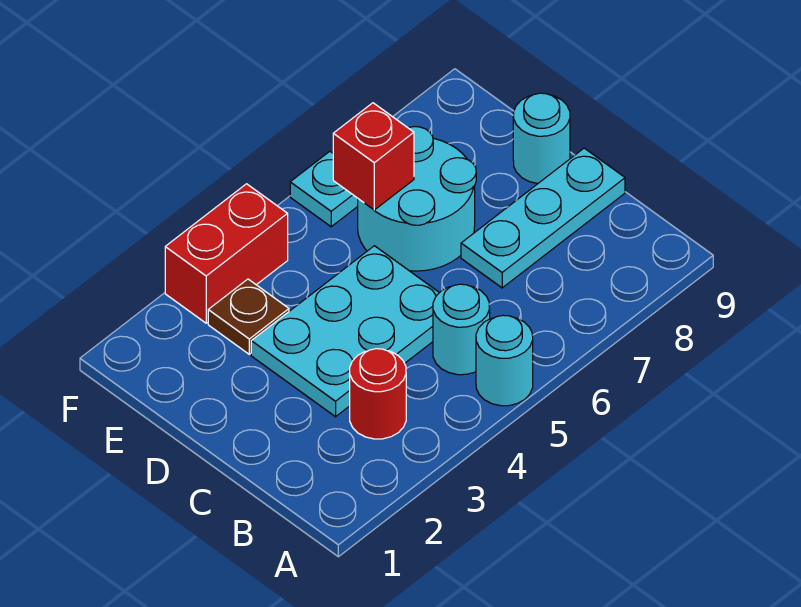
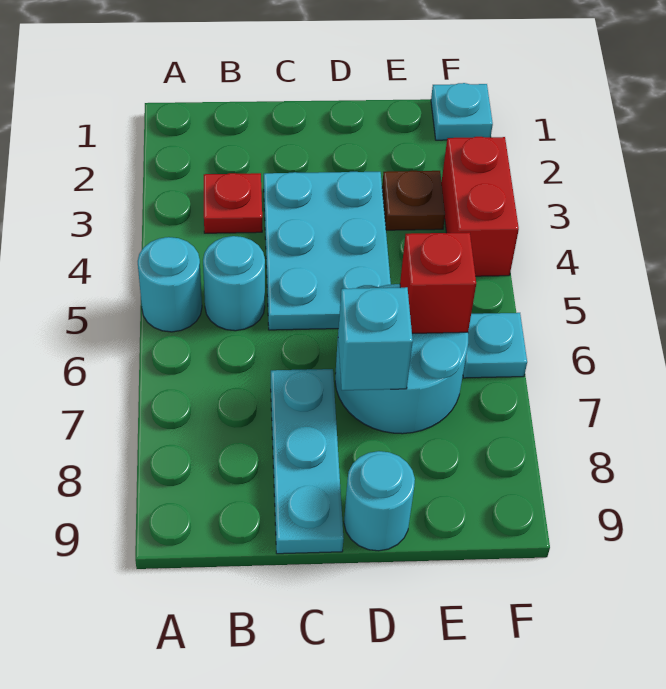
red round brick B3 level 1 -> red plate B3 level 1
none -> cyan brick D7 level 2
none -> cyan plate F1 level 1

